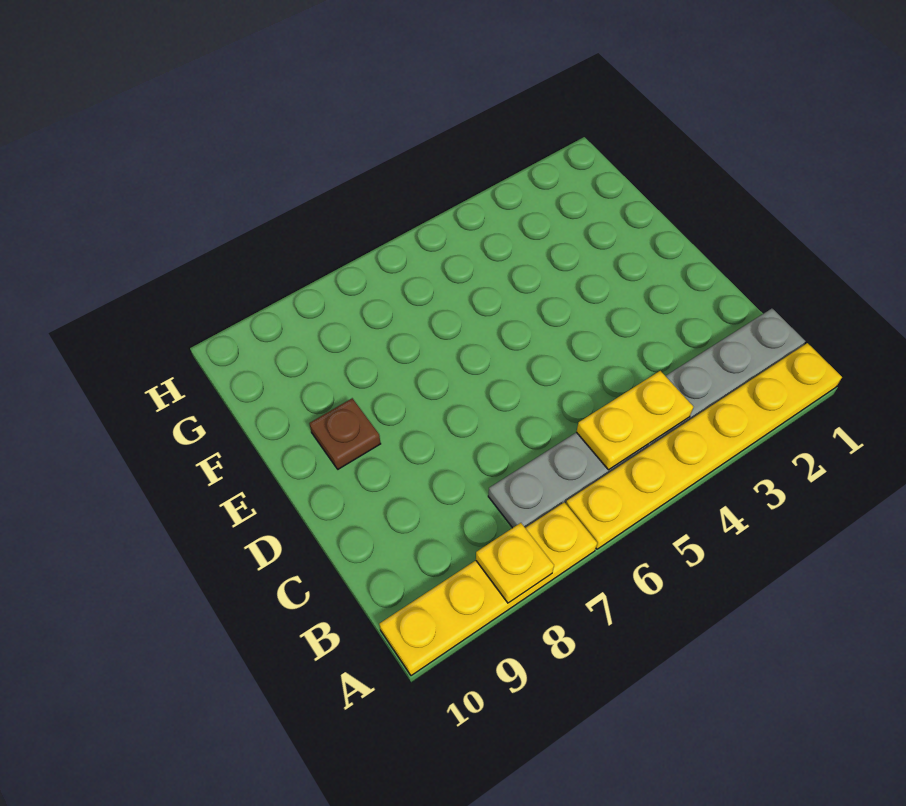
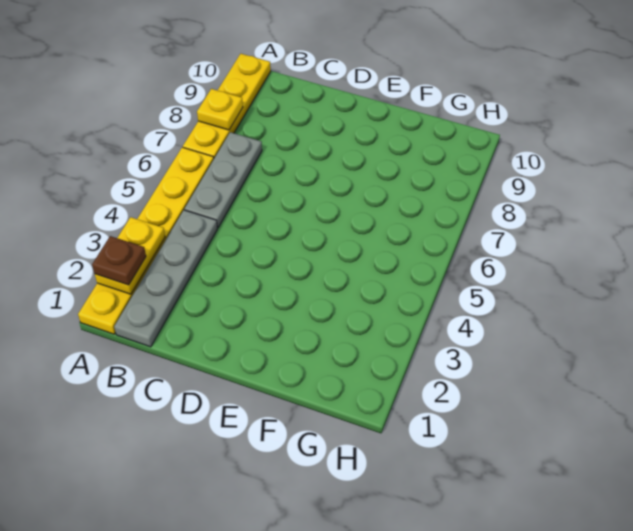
yellow plate B4:B5 level 2 -> yellow plate A2:A3 level 2
brown plate E9 level 1 -> brown plate A2 level 3

